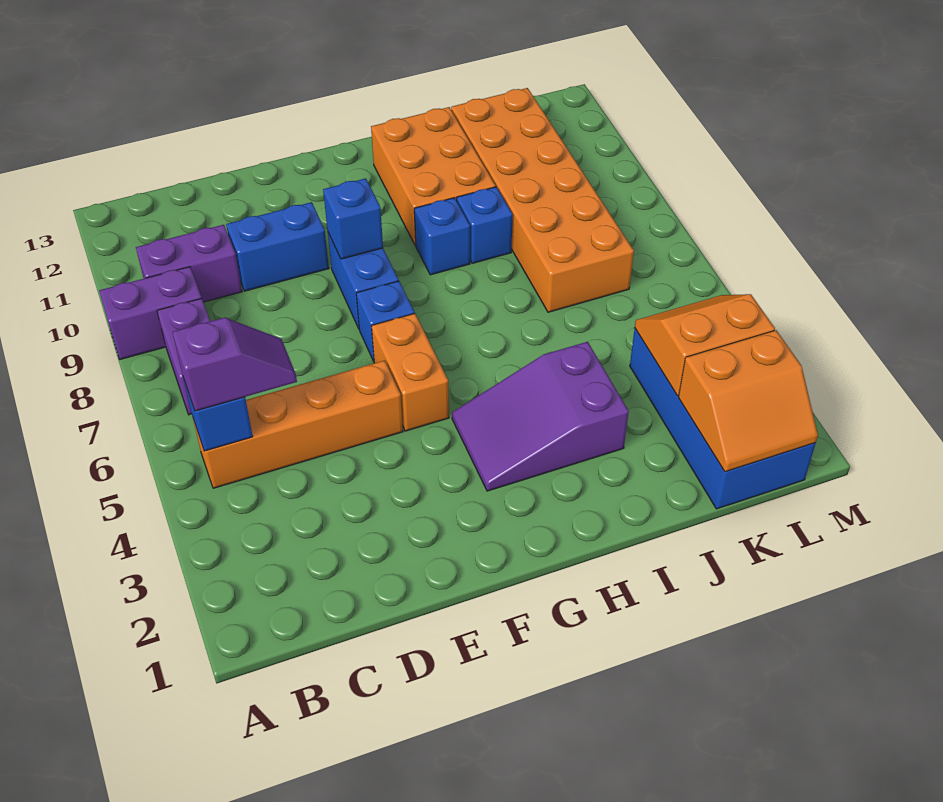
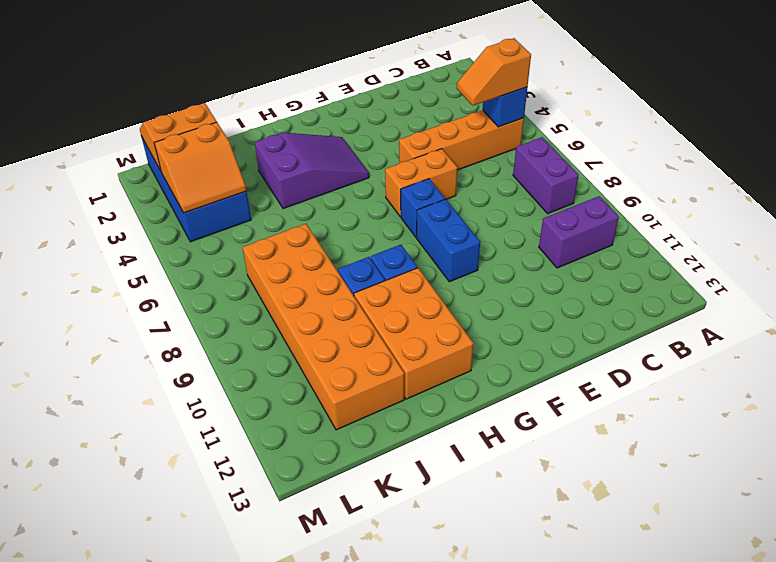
purple brick A9:B9 level 1 -> none
purple slope B5:C5 level 3 top B -> orange slope B5:C5 level 3 top B
blue brick D10:E10 level 1 -> none
orange brick F5:F6 level 1 -> orange brick E6:F6 level 1
blue brick F9 level 2 -> none

